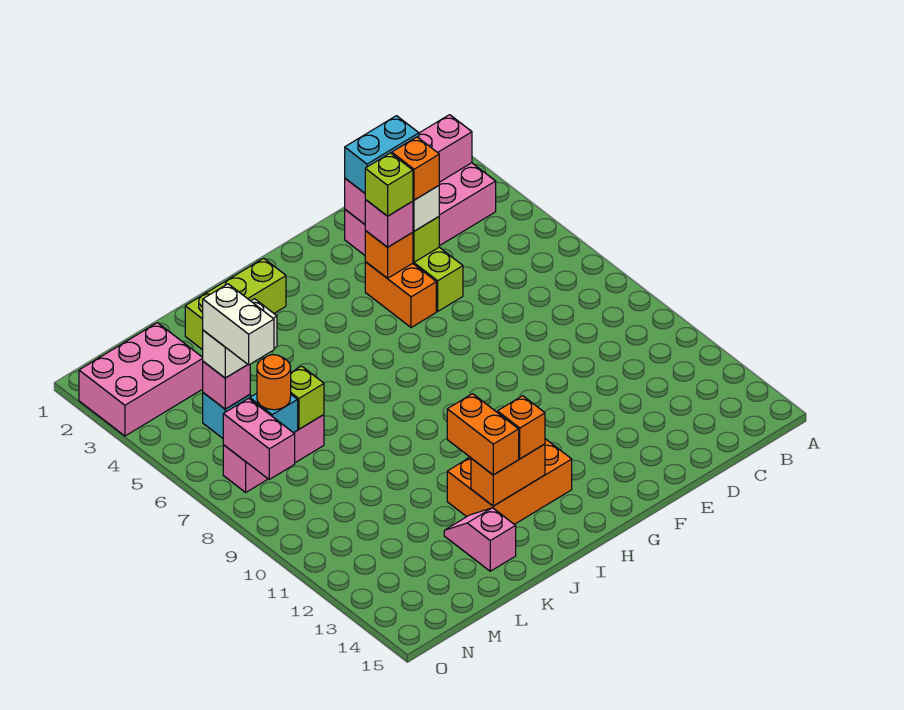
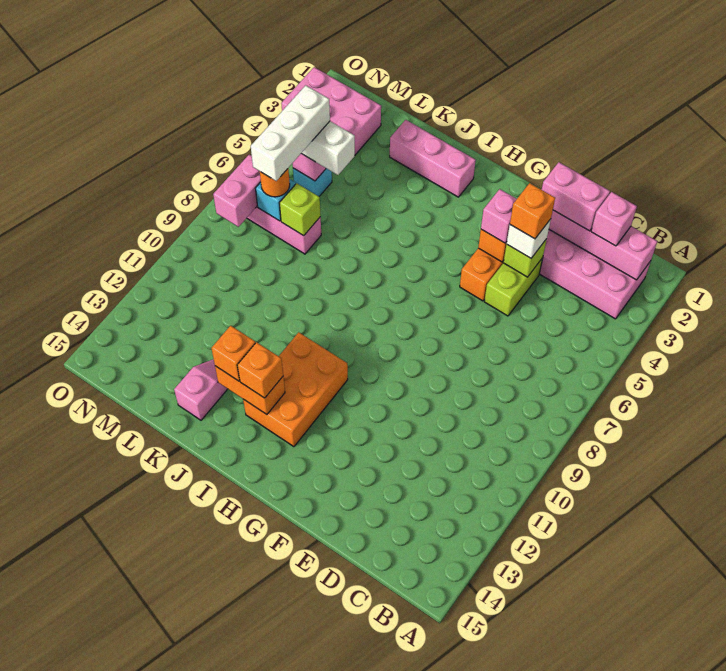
none -> pink brick C2 level 3
cyan brick D2:E2 level 3 -> pink brick D2:E2 level 3
lime brick F4 level 4 -> none
orange brick H12:J13 level 1 -> orange brick H11:I13 level 1
lime brick I2:K2 level 1 -> pink brick I2:K2 level 1
orange brick J12:J13 level 3 -> orange brick J13 level 3
white brick M5:M6 level 4 -> white brick M5:M7 level 4

